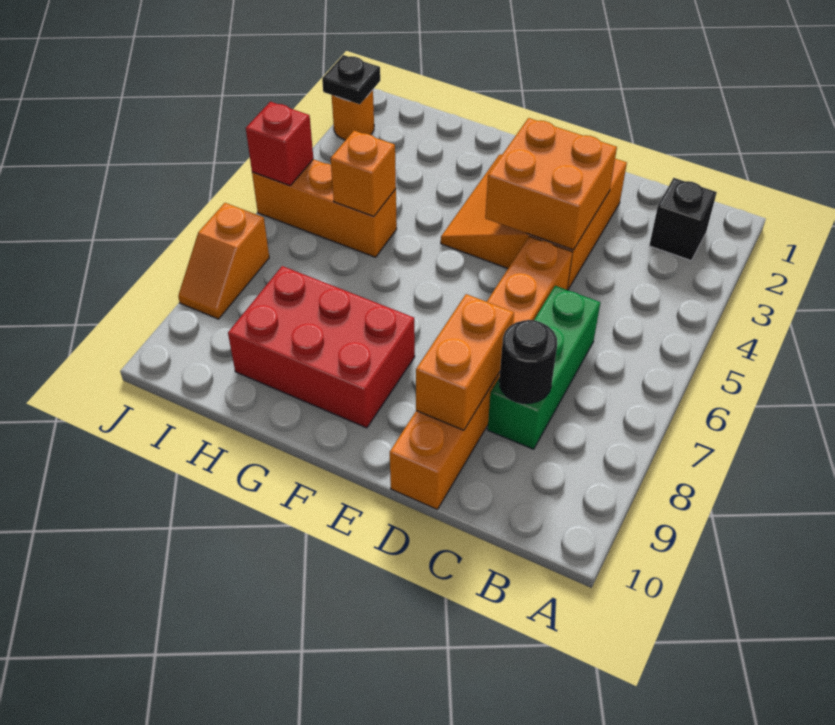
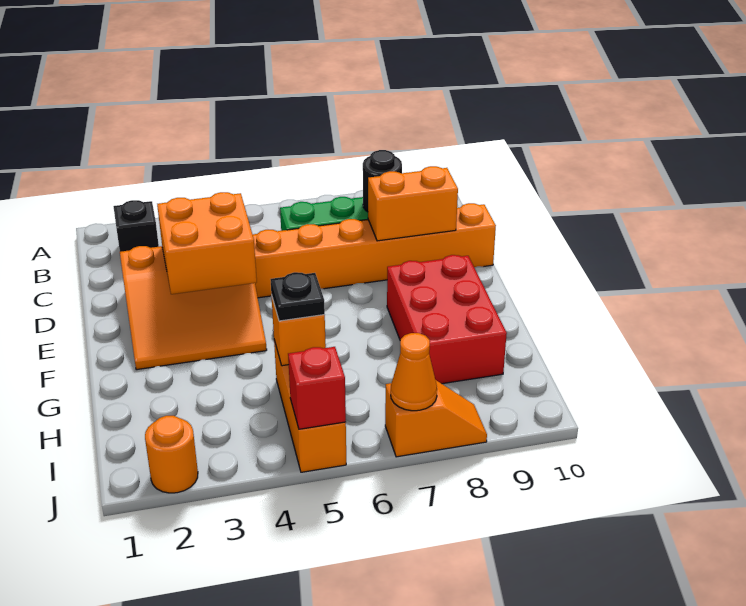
black plate J2 level 2 -> black plate H5 level 3
none -> orange cone J7 level 2

